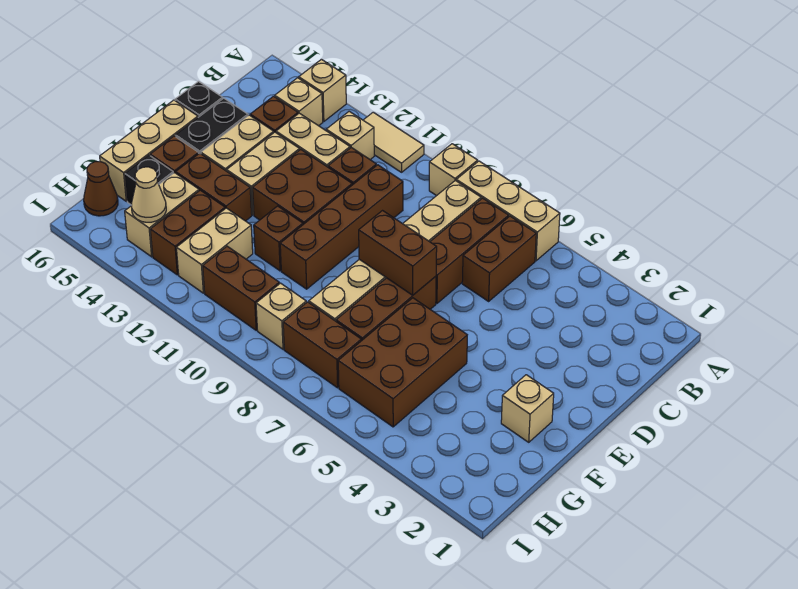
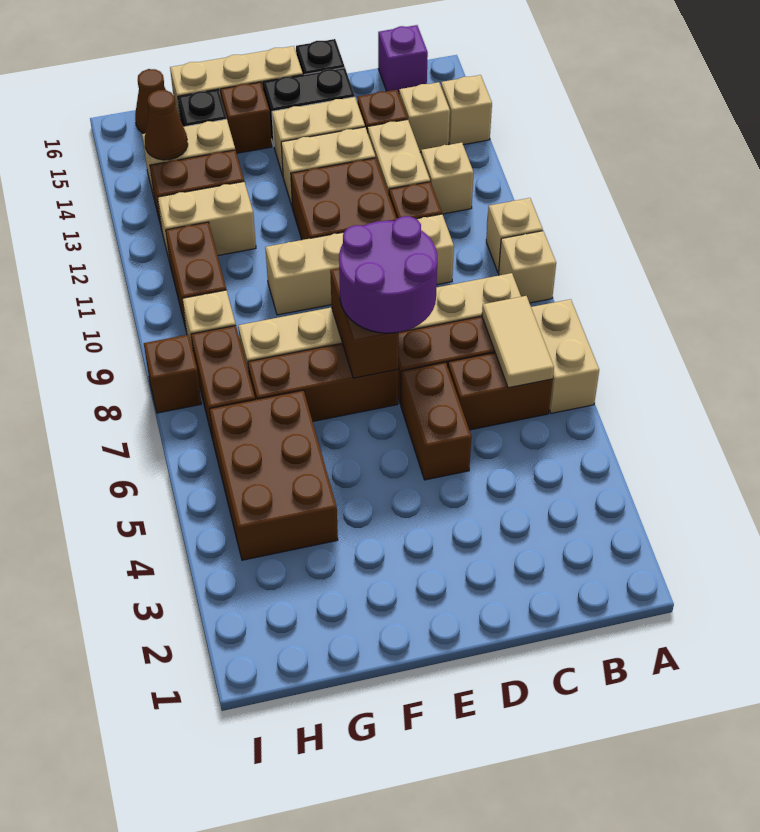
tan brick A6:A8 level 1 -> tan brick A6:A7 level 1
tan tile A11:A12 level 1 -> tan tile B6:B7 level 2
none -> purple brick B16 level 1
brown brick C10:F10 level 1 -> tan brick C10:F10 level 1
none -> purple round brick D7:E8 level 3
tan brick F2 level 1 -> tan brick A10 level 1
brown brick F5:H6 level 1 -> brown brick G4:H6 level 1
brown brick F11 level 1 -> brown brick I8 level 1
brown brick F13:F14 level 1 -> brown brick D5:D6 level 1
tan cone H14 level 2 -> brown cone H14 level 2

